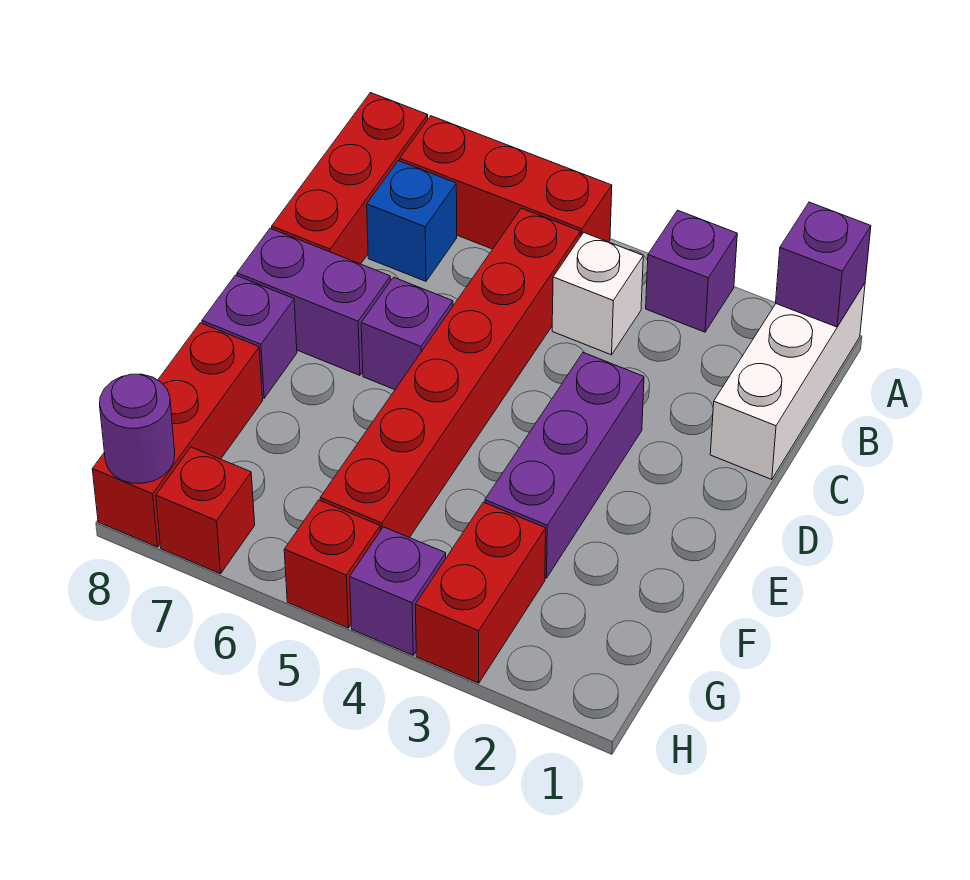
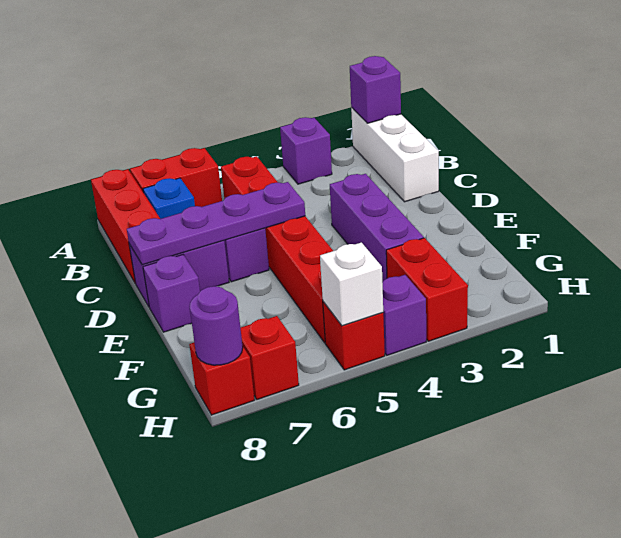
red brick A5:A7 level 1 -> red brick A6:A7 level 1
white brick B4 level 1 -> white brick H5 level 2
none -> purple plate D5:D8 level 2
red brick F8:H8 level 1 -> red brick H8 level 1

